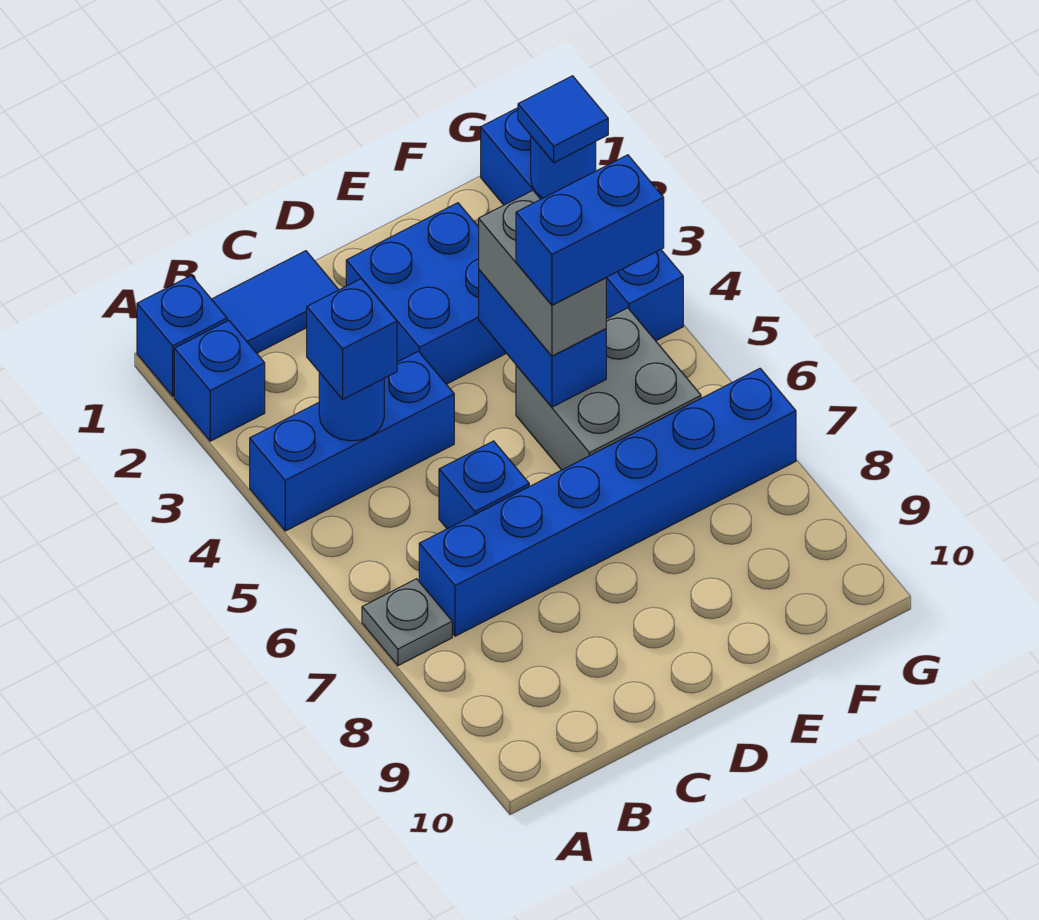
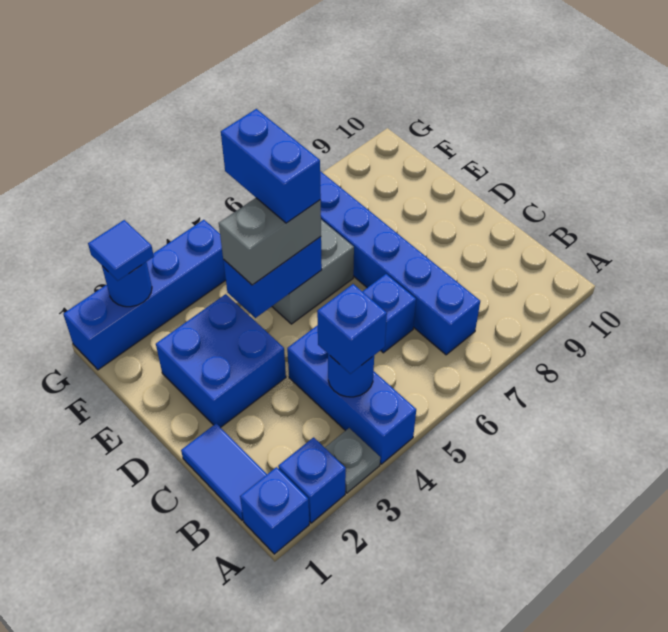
grey plate A7 level 1 -> grey plate A3 level 1

